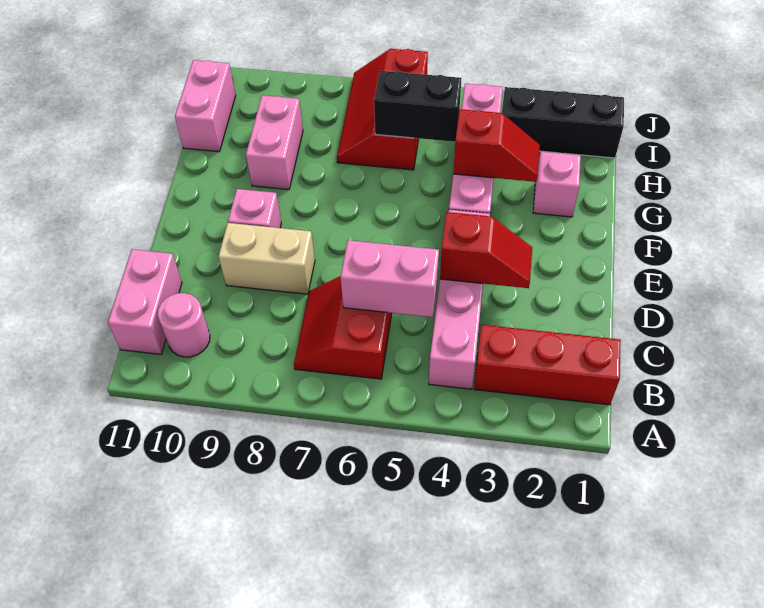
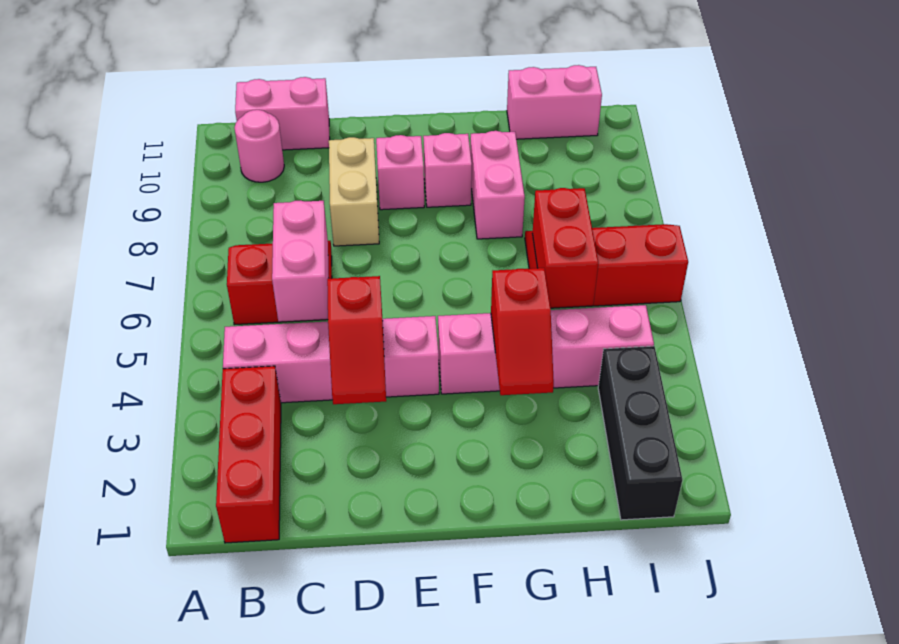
pink brick G2 level 1 -> pink brick F9 level 1
pink brick G9:H9 level 1 -> pink brick G8:G9 level 1
black brick H5:H6 level 2 -> red brick H5:H6 level 2

